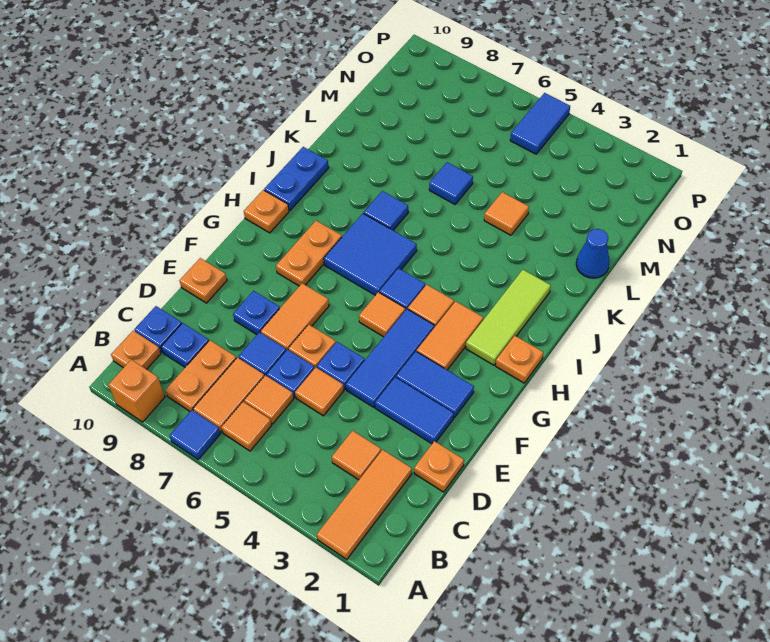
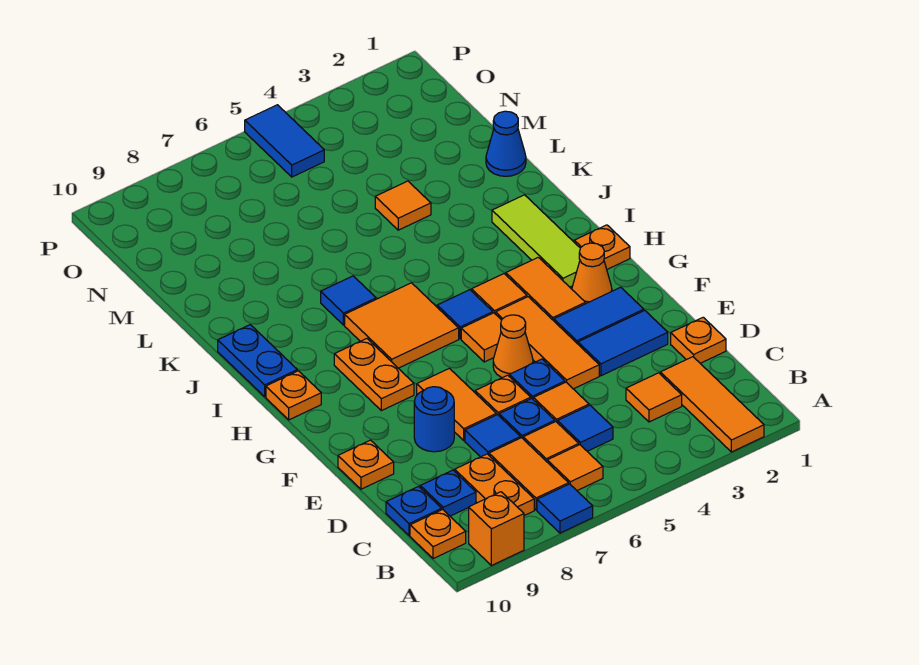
blue tile E4:G4 level 1 -> orange tile E4:G4 level 1
blue plate E8 level 1 -> blue round brick E8 level 1
none -> orange cone F5 level 1
none -> orange cone G2 level 1
blue tile H6:I7 level 1 -> orange tile H6:I7 level 1
blue tile L6 level 1 -> blue tile C5 level 1

